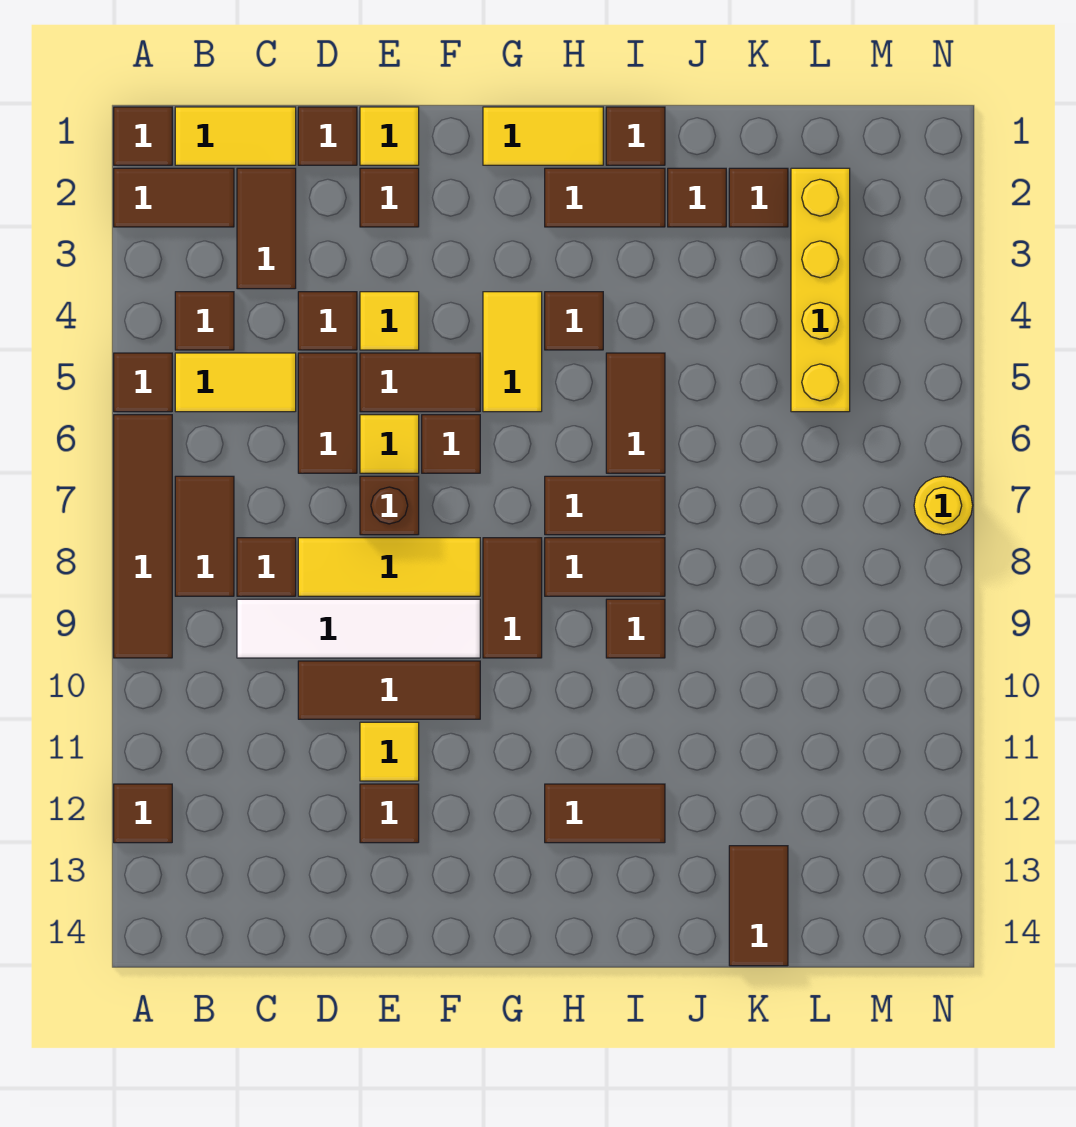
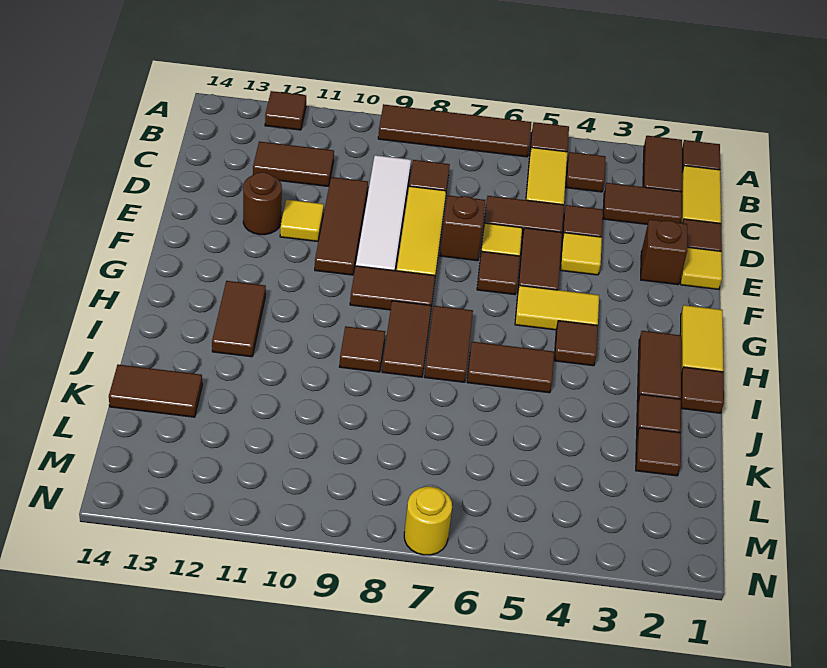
brown tile B7:B8 level 1 -> brown tile C11:C12 level 1
brown tile E2 level 1 -> brown brick E2 level 1
brown tile E12 level 1 -> brown round brick E12 level 1
yellow brick L2:L5 level 1 -> none

